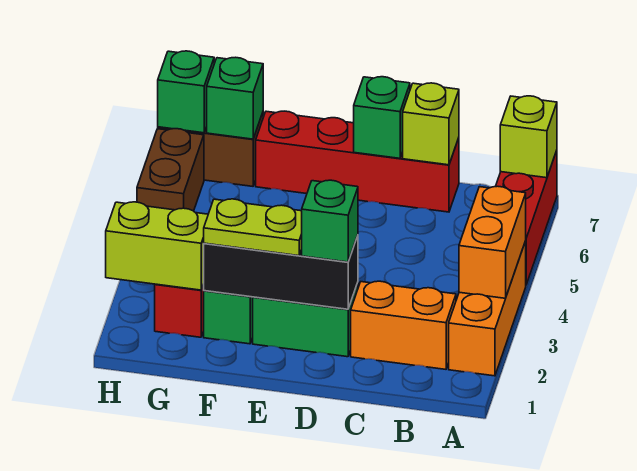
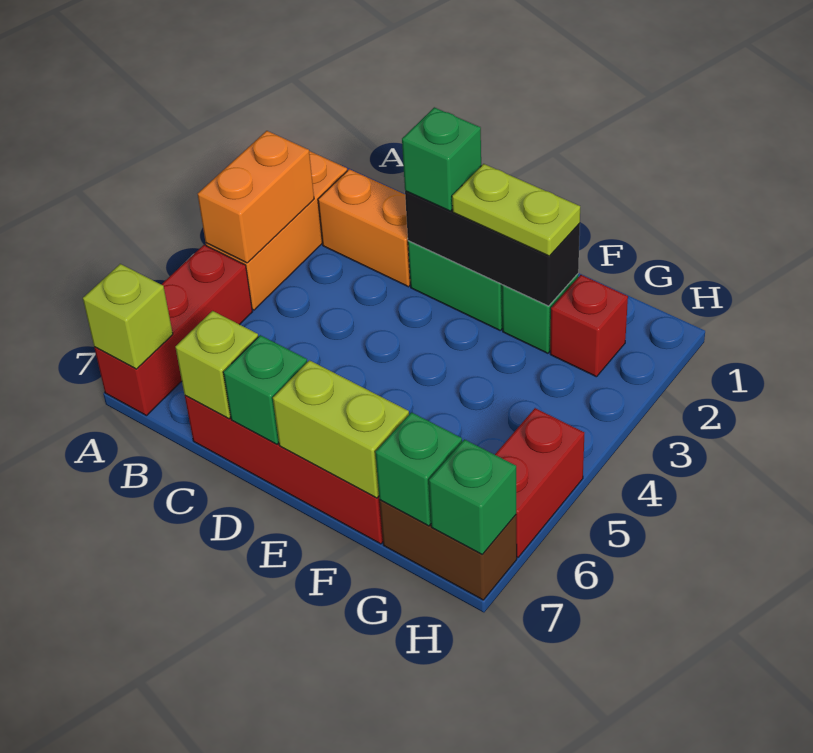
lime brick G2:H2 level 2 -> lime brick E7:F7 level 2
brown brick H5:H6 level 1 -> red brick H5:H6 level 1

